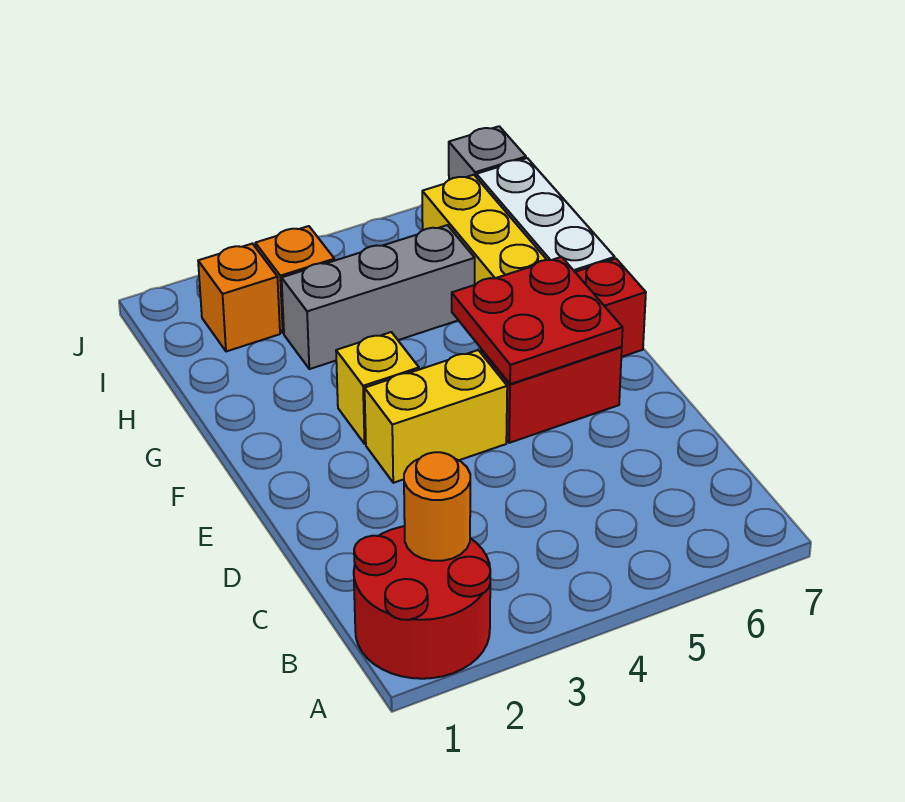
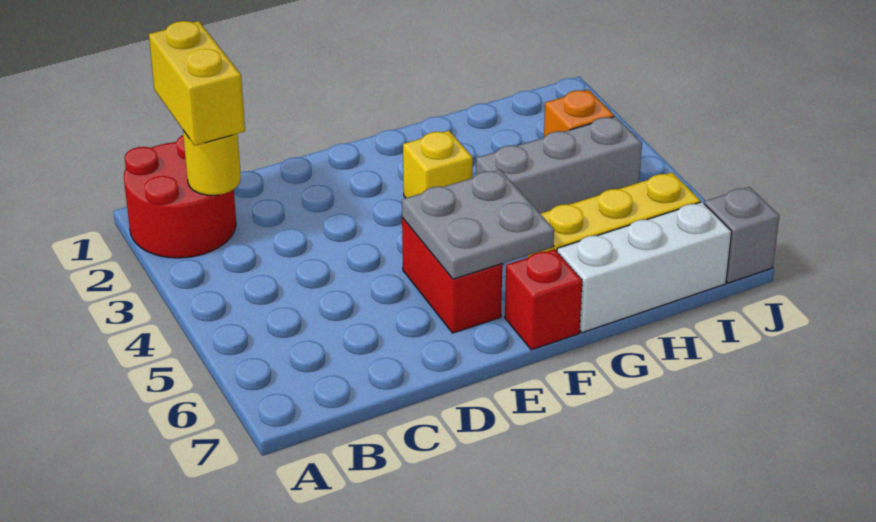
orange round brick B2 level 2 -> yellow round brick B2 level 2
yellow brick E3:E4 level 1 -> yellow brick B1:B2 level 3
red plate E5:F6 level 2 -> grey plate E5:F6 level 2
grey brick H3:H5 level 1 -> grey brick G4:I4 level 1
orange brick I2 level 1 -> none

